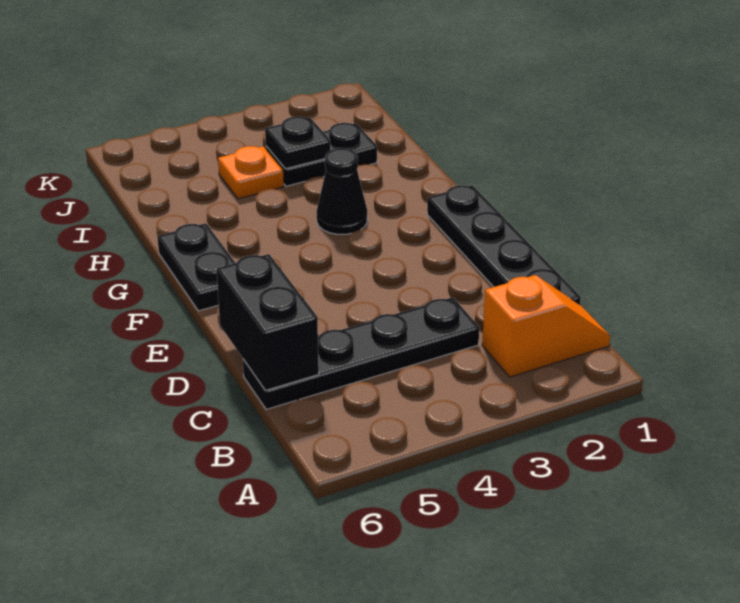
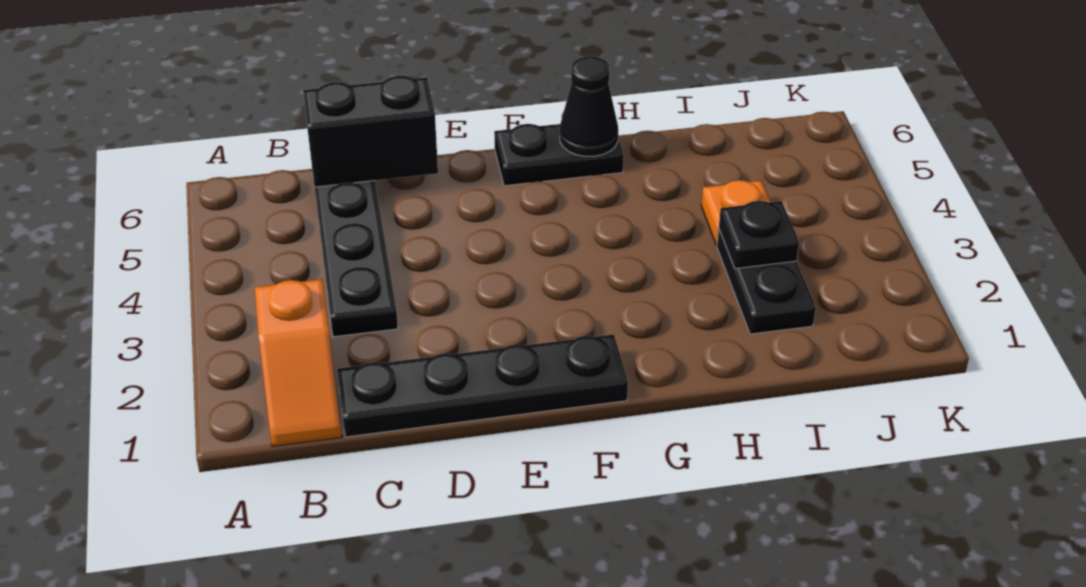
black cone G3 level 1 -> black cone G6 level 2

